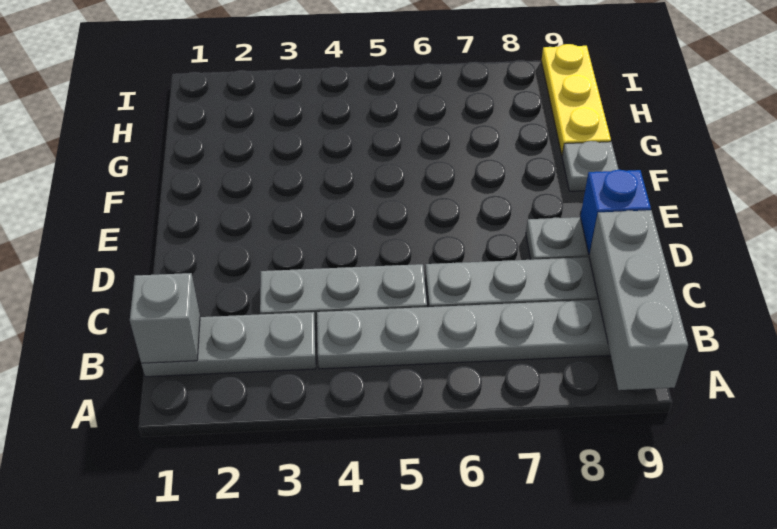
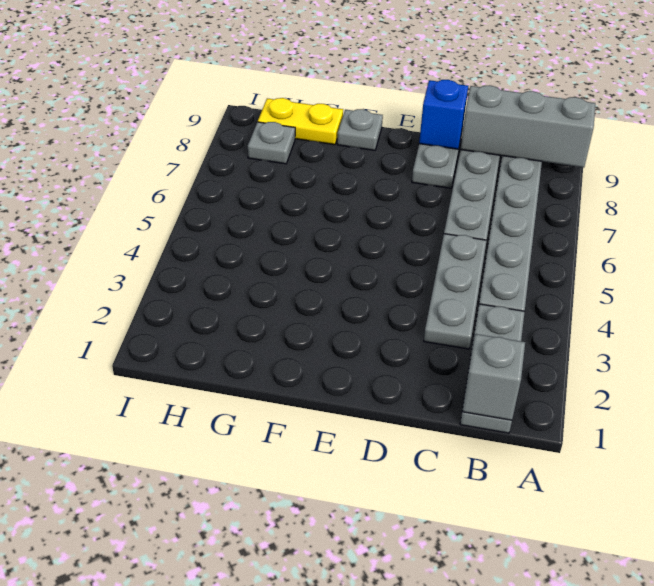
yellow plate G9:I9 level 1 -> yellow plate G9:H9 level 1
none -> grey plate H8 level 1

